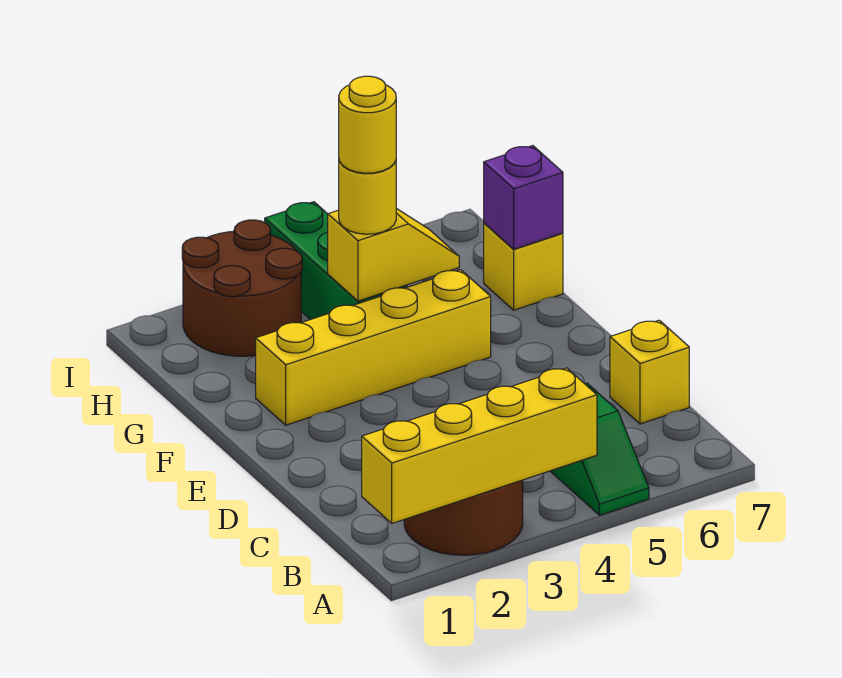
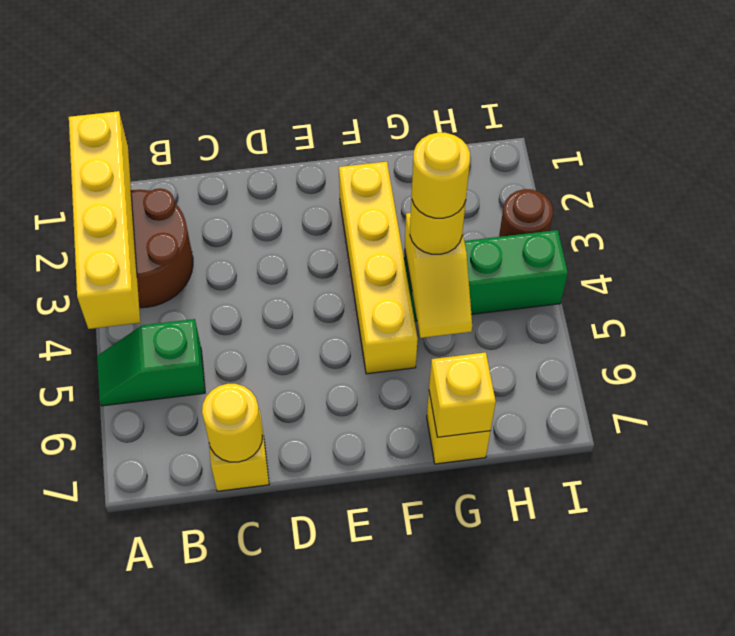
none -> yellow round brick C7 level 2
purple brick G7 level 2 -> yellow brick G7 level 2
brown round brick H2:I3 level 1 -> brown round brick I3 level 1

